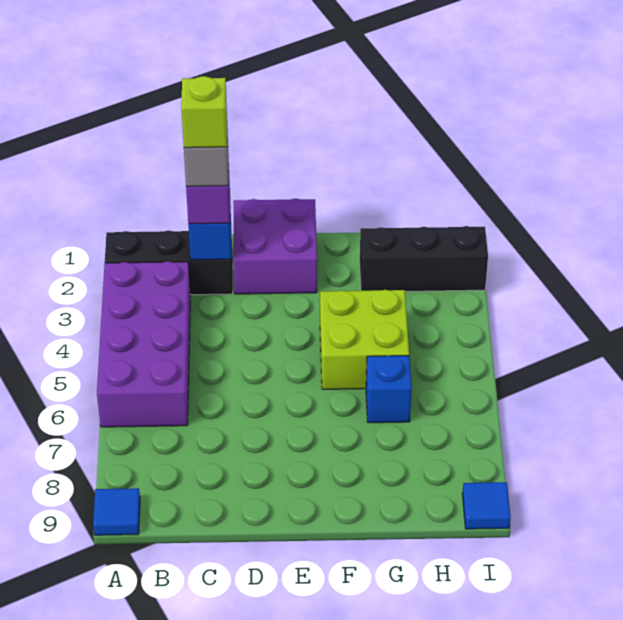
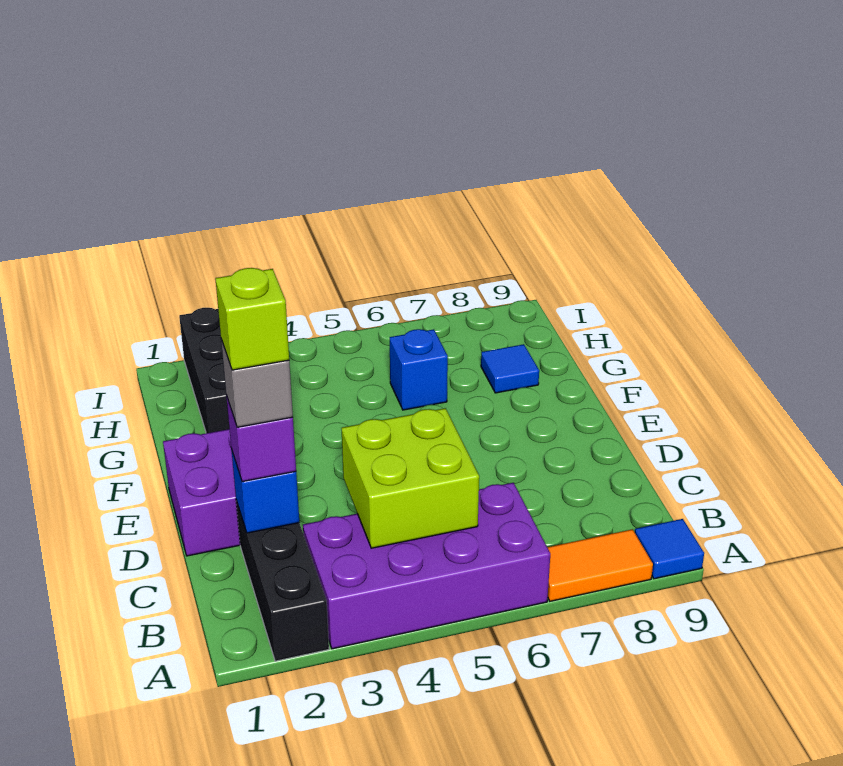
none -> orange tile A7:A8 level 1
lime brick F4:G5 level 1 -> lime brick B4:C5 level 2
blue tile I9 level 1 -> blue tile G8 level 1

